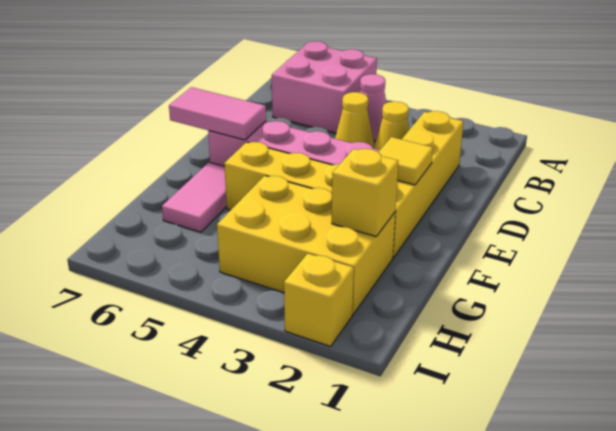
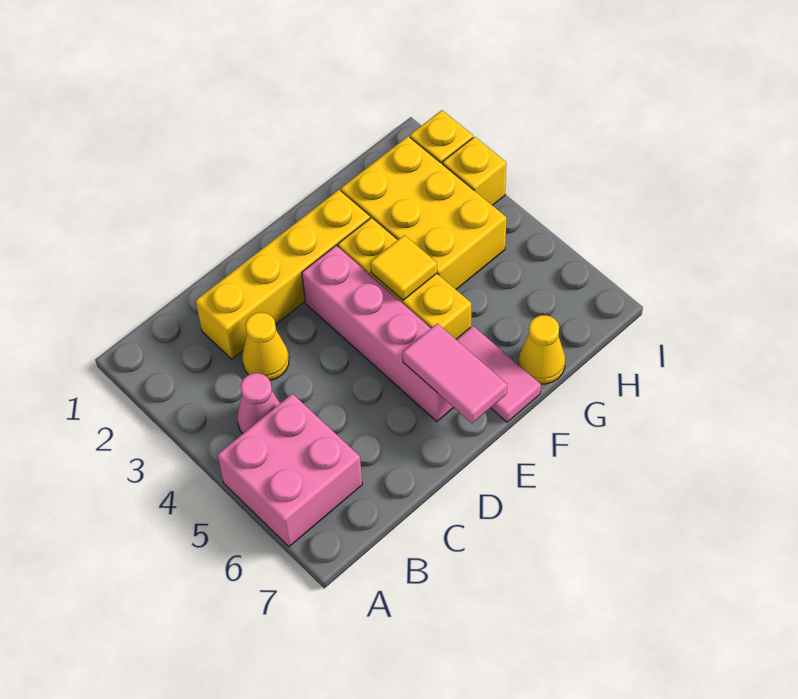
yellow cone C4 level 1 -> yellow cone G7 level 1
yellow tile E2 level 2 -> yellow tile F4 level 2
pink tile F6:G6 level 1 -> pink tile F6:F7 level 1
yellow brick G2 level 2 -> yellow brick I3 level 1

